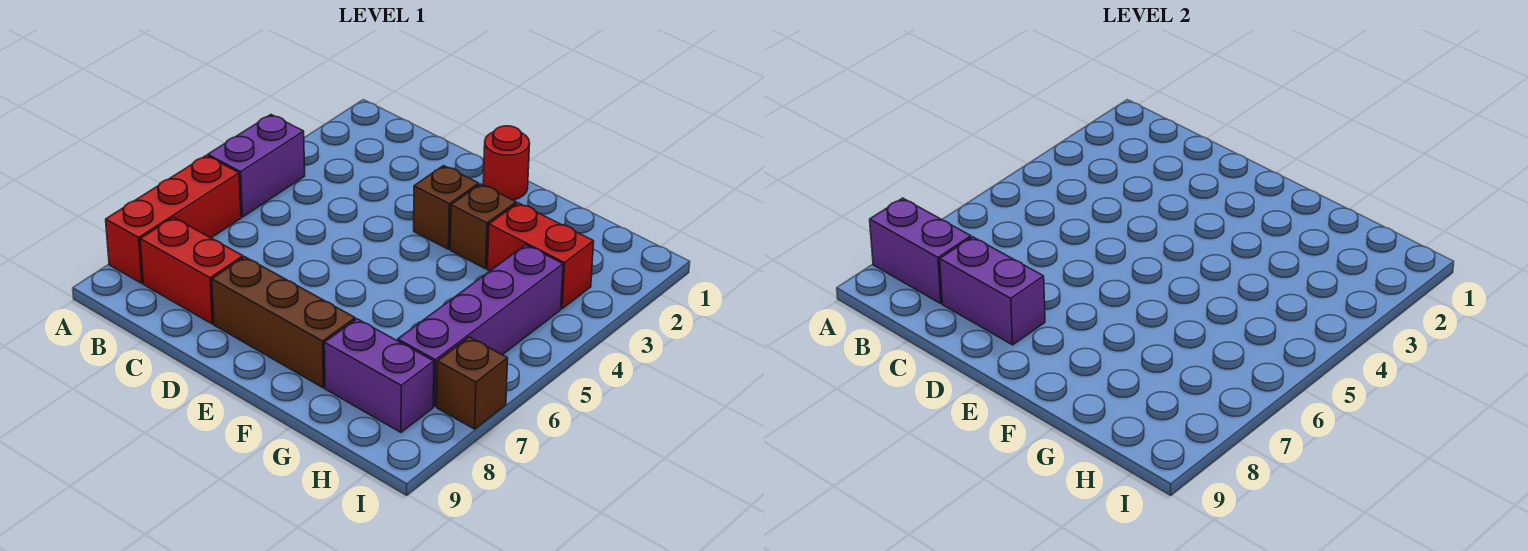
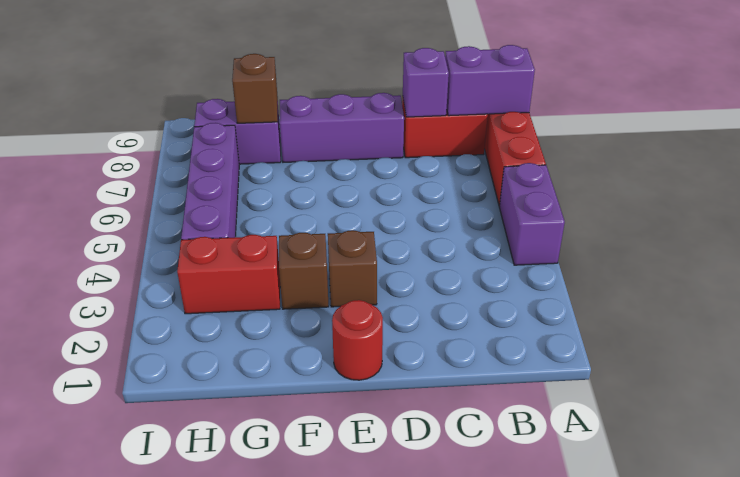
purple brick C8:D8 level 2 -> purple brick C8 level 2
brown brick D8:F8 level 1 -> purple brick D8:F8 level 1
brown brick I7 level 1 -> brown brick G8 level 2

